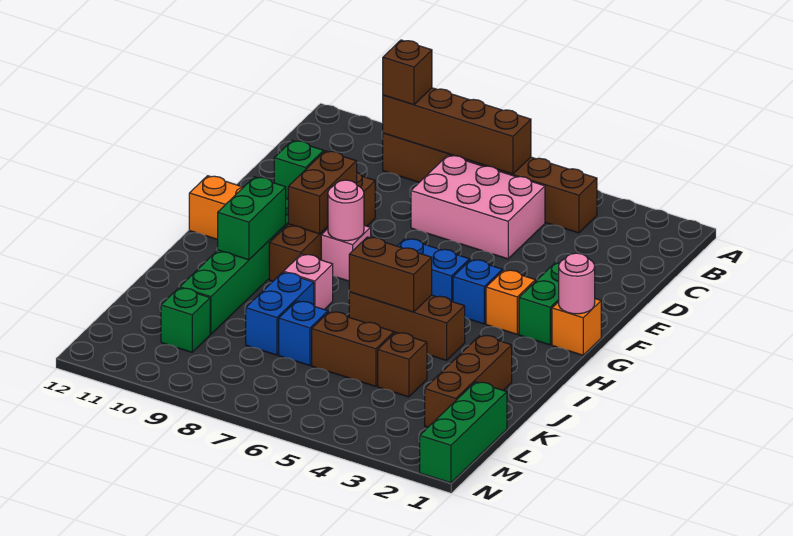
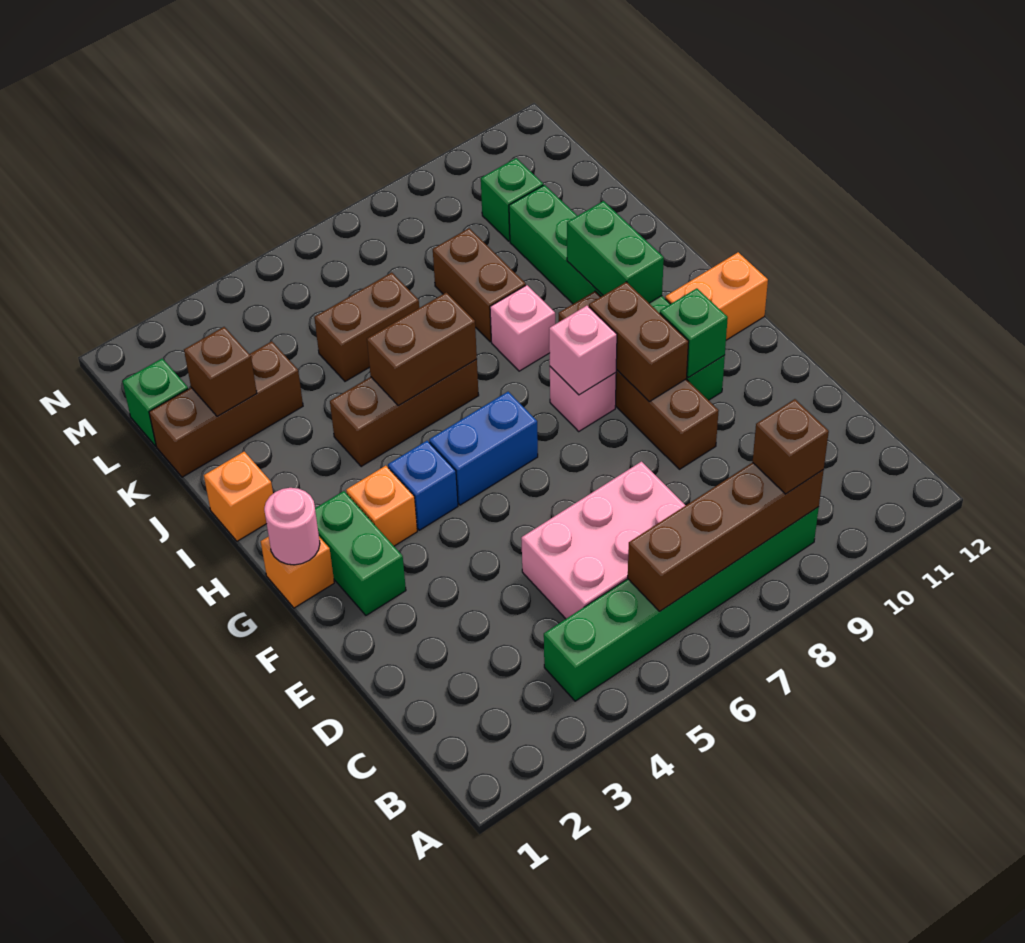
brown brick B4:B9 level 1 -> green brick B4:B9 level 1
pink round brick G8 level 2 -> pink brick G8 level 2
none -> orange brick I1 level 1
brown brick J2:L2 level 1 -> brown brick K1:K3 level 1
blue brick J8:K8 level 1 -> brown brick J8:K8 level 1
brown brick K4 level 1 -> brown brick K2 level 2
blue brick K7 level 1 -> none
green brick L1:N1 level 1 -> green brick L1 level 1

